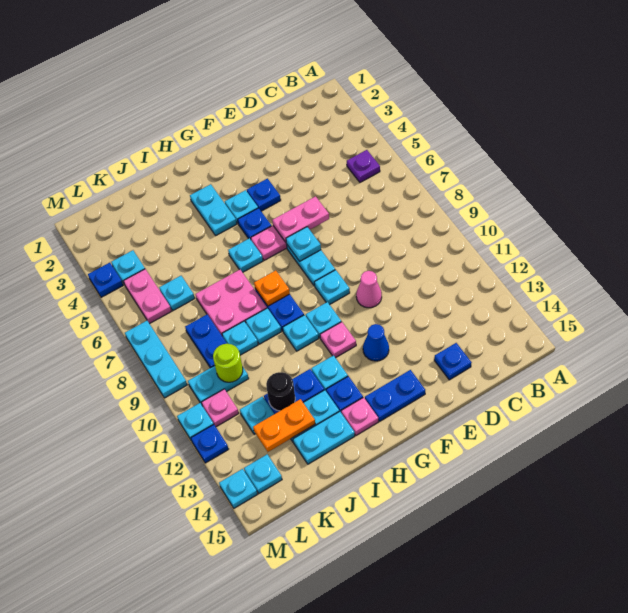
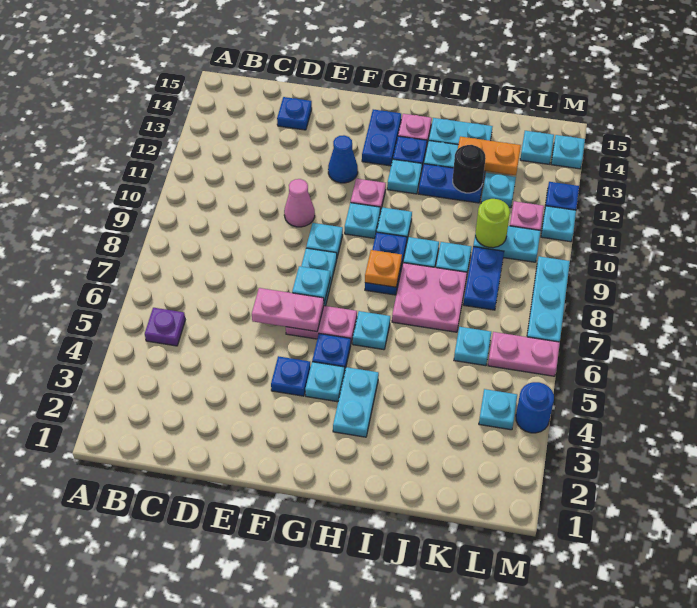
blue plate F14:G14 level 1 -> blue plate G13:G14 level 1
pink plate L5:L6 level 1 -> pink plate L6:M6 level 1
blue plate M4 level 1 -> blue round brick M4 level 1

